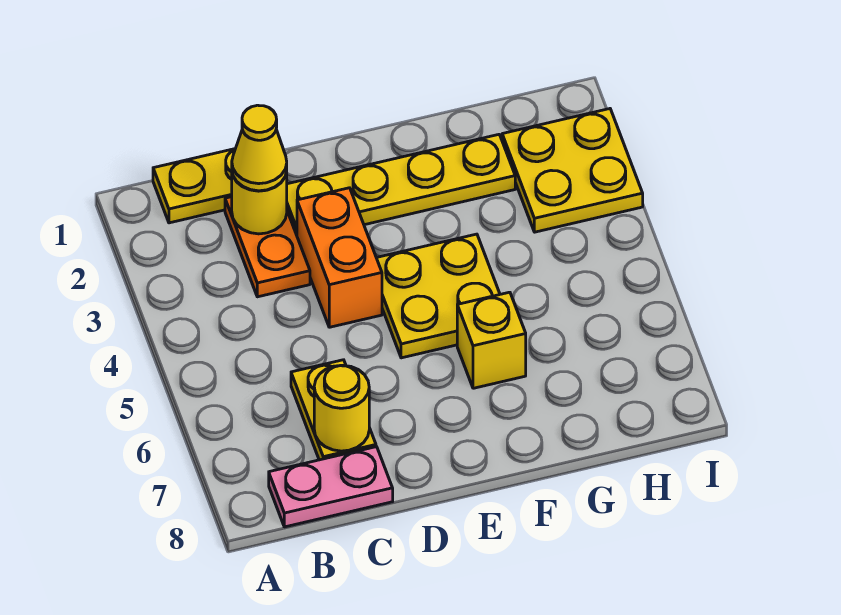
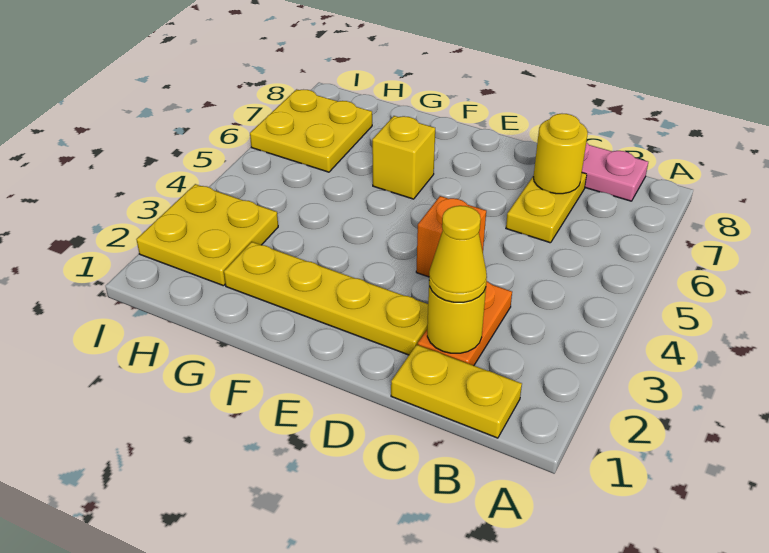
orange brick D3:D4 level 1 -> orange brick D4 level 1
yellow plate E4:F5 level 1 -> yellow plate H6:I7 level 1

